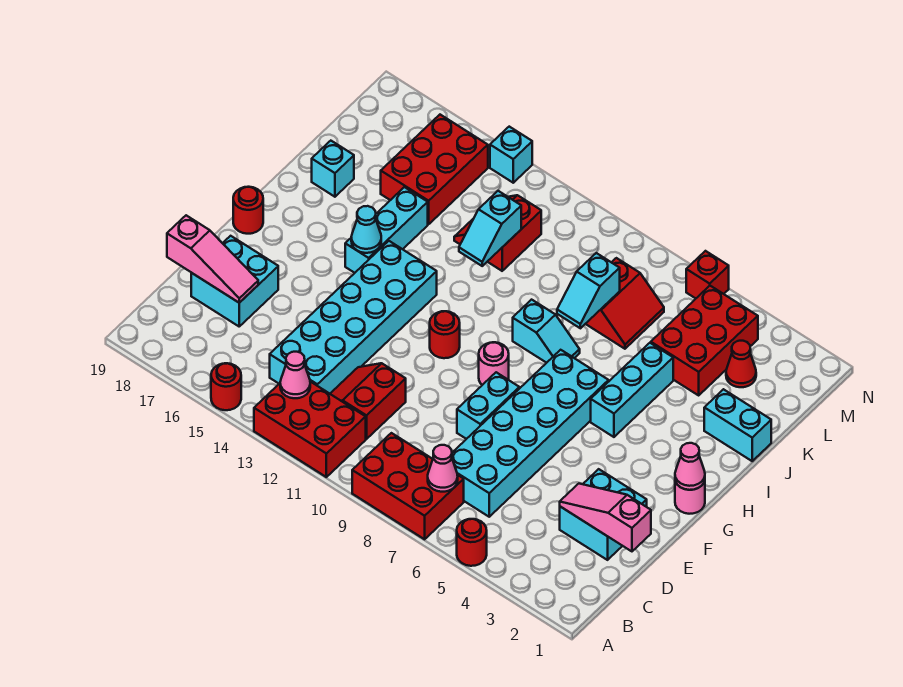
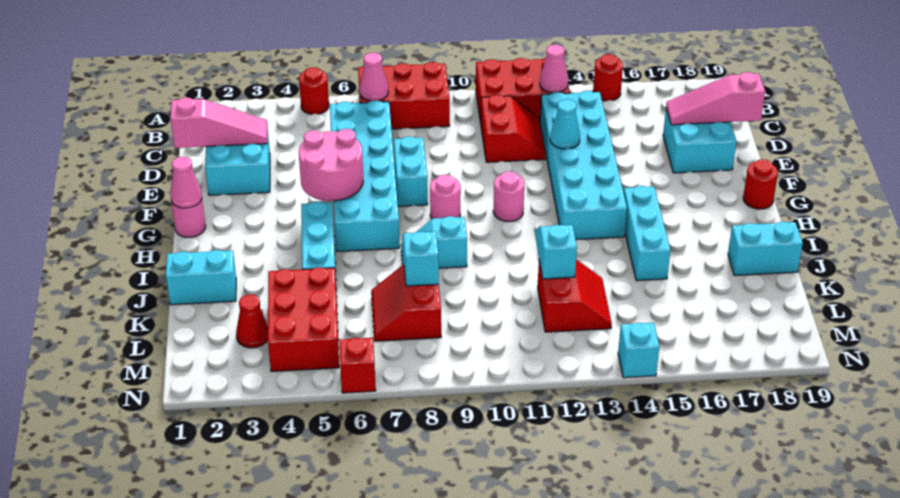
none -> pink round brick F5:G6 level 2
red round brick G11 level 1 -> pink round brick G11 level 1
cyan cone H15 level 2 -> cyan cone E13 level 2
cyan brick J18 level 1 -> cyan brick J18:J19 level 1
red brick K15:M16 level 1 -> none

